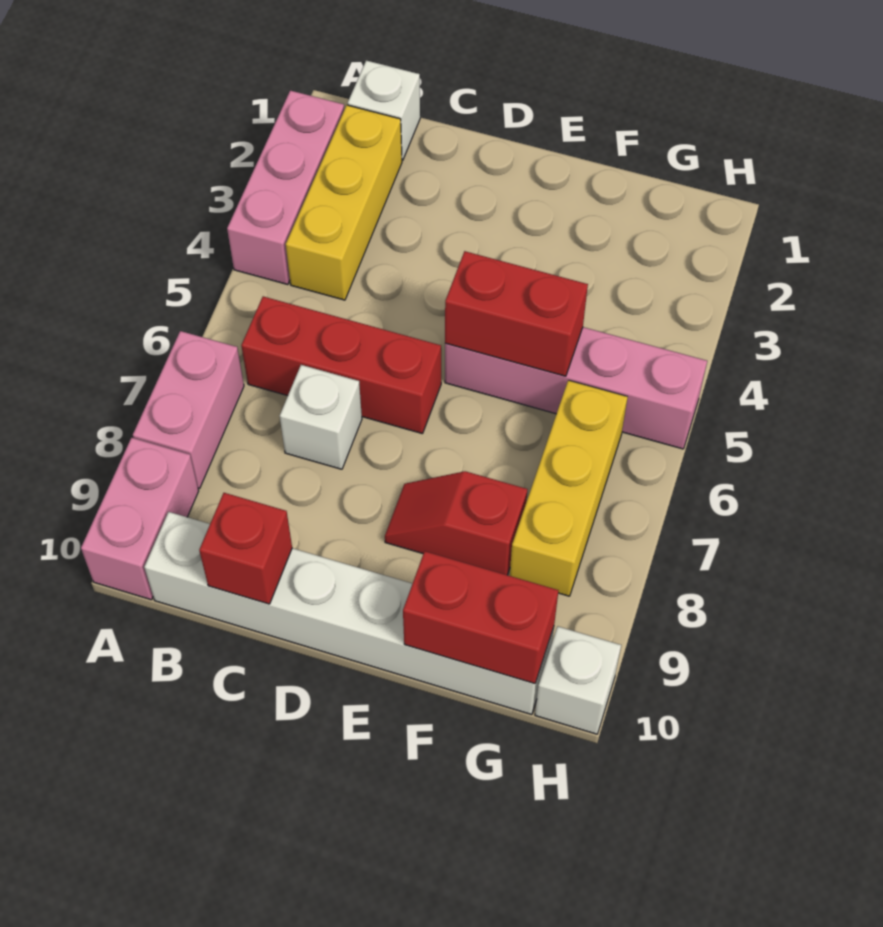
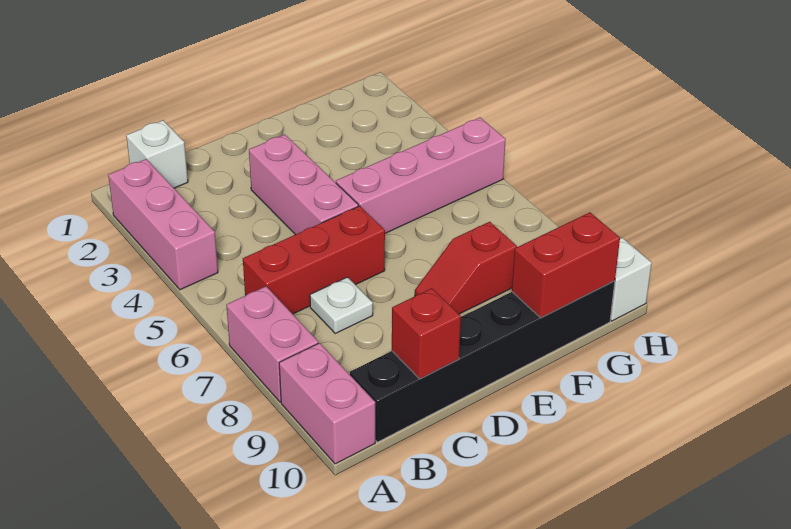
yellow brick B2:B4 level 1 -> none
white brick B10:G10 level 1 -> black brick B10:G10 level 1
white brick C7 level 1 -> white plate C7 level 1
none -> pink brick D3:D5 level 1
red brick E5:F5 level 2 -> none
yellow brick G6:G8 level 1 -> none

